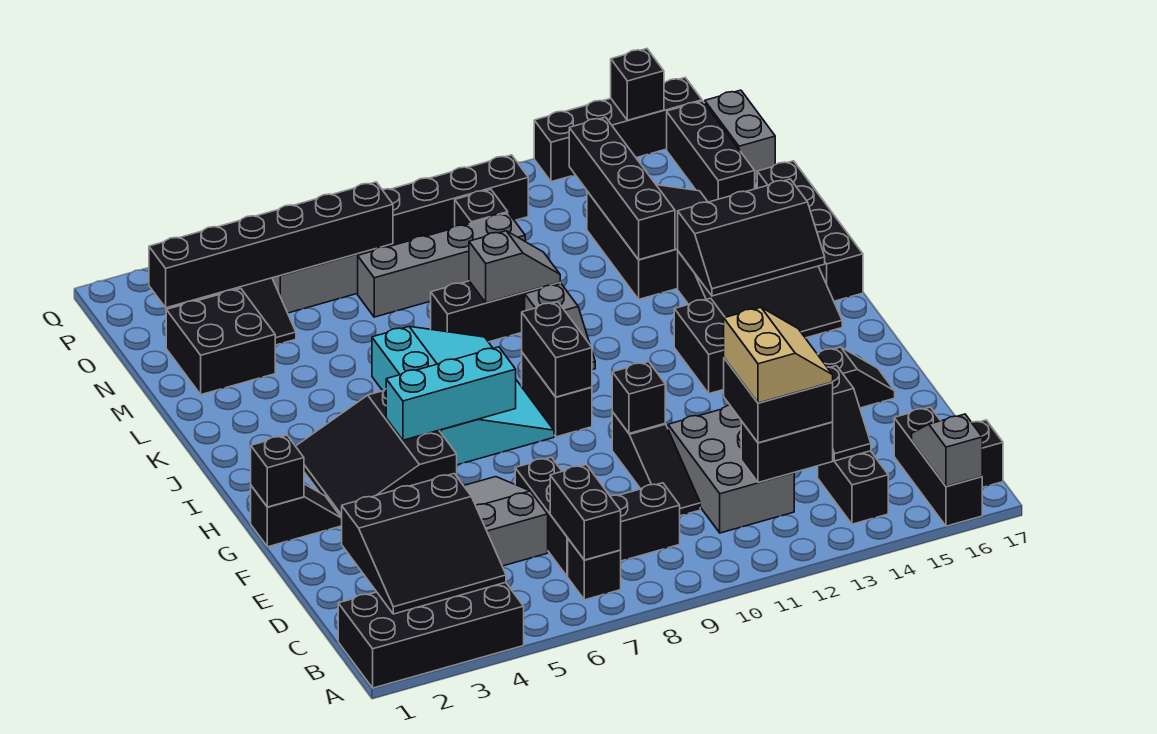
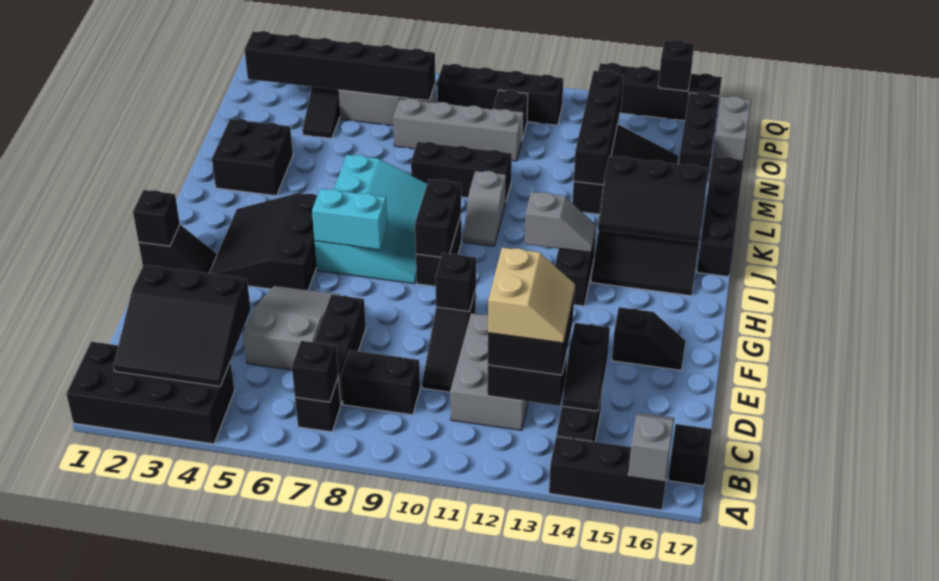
black brick A16:C16 level 1 -> black brick A14:A16 level 1
black brick B7:C7 level 2 -> black brick B7 level 2
cyan brick H5:H7 level 2 -> cyan brick H6:H7 level 2
grey slope L9:L10 level 2 top 9 -> grey slope I12:I13 level 2 top 12
black brick M2:N3 level 1 -> black brick K2:L3 level 1

